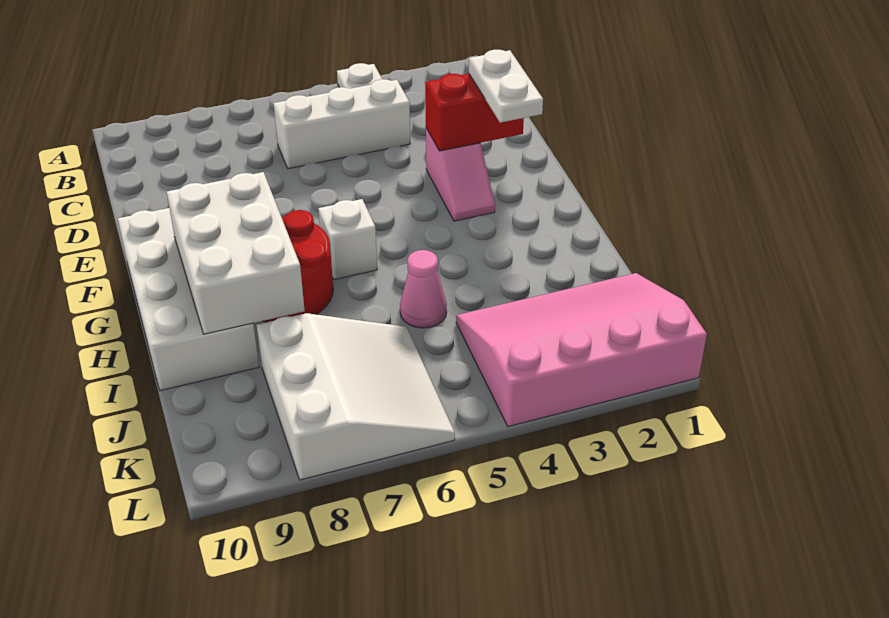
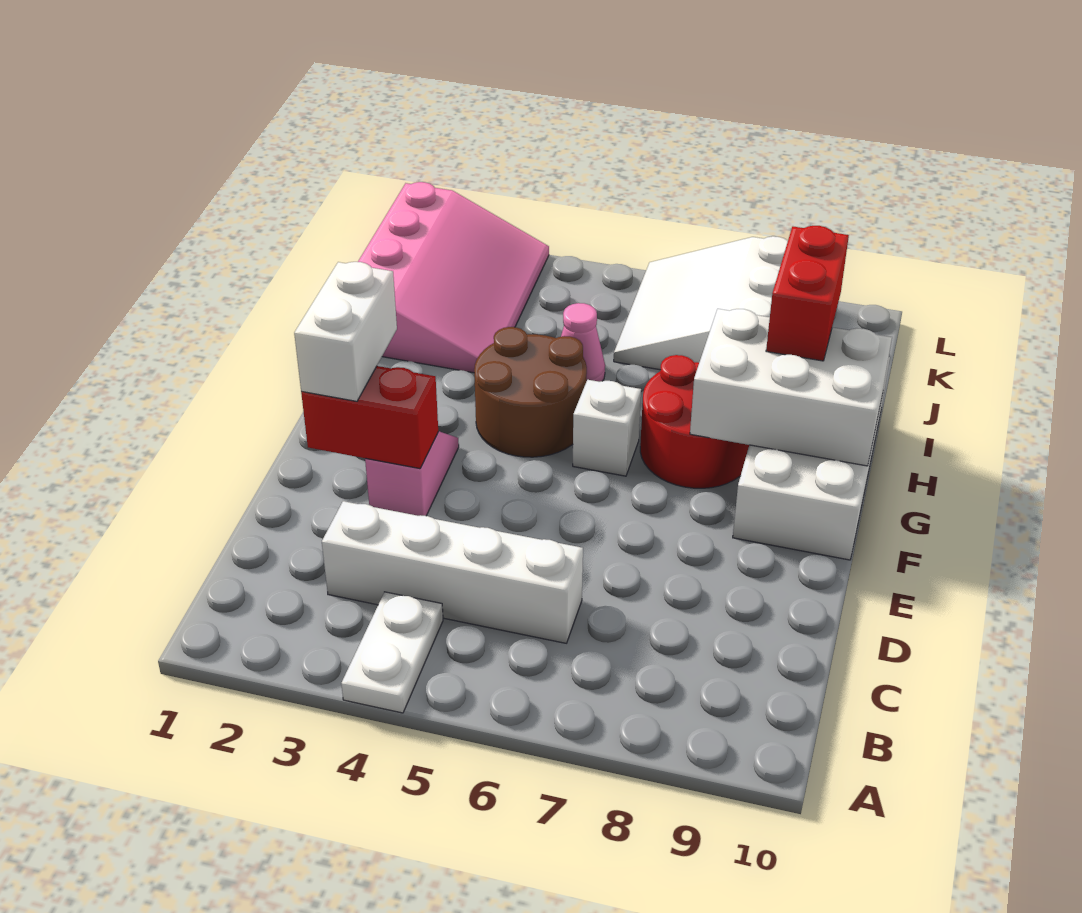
white brick C4:C6 level 1 -> white brick C3:C6 level 1
white plate E2:F2 level 3 -> white brick E2:F2 level 3
none -> brown round brick G4:H5 level 1
white brick G8:I9 level 2 -> white brick G8:H10 level 2
none -> red brick H9:I9 level 3
pink slope J1:L4 level 1 top L -> pink slope I1:L3 level 1 top 1

